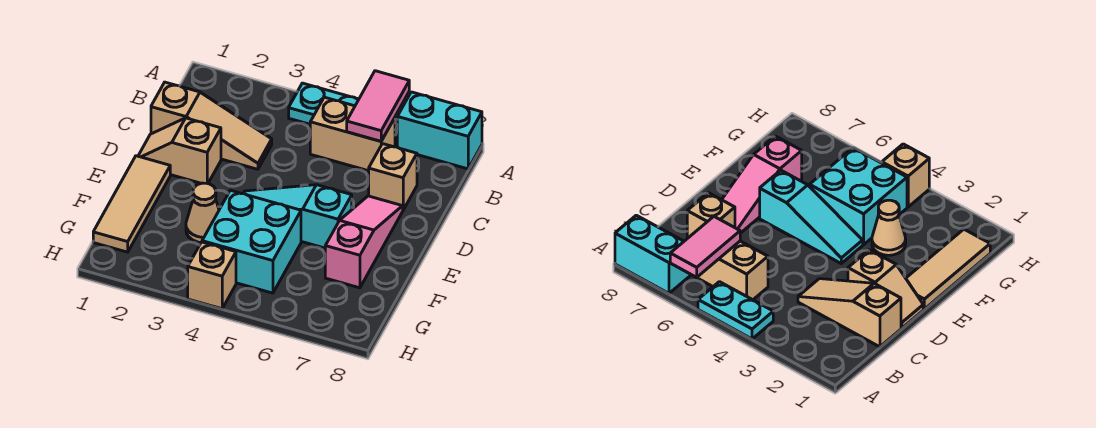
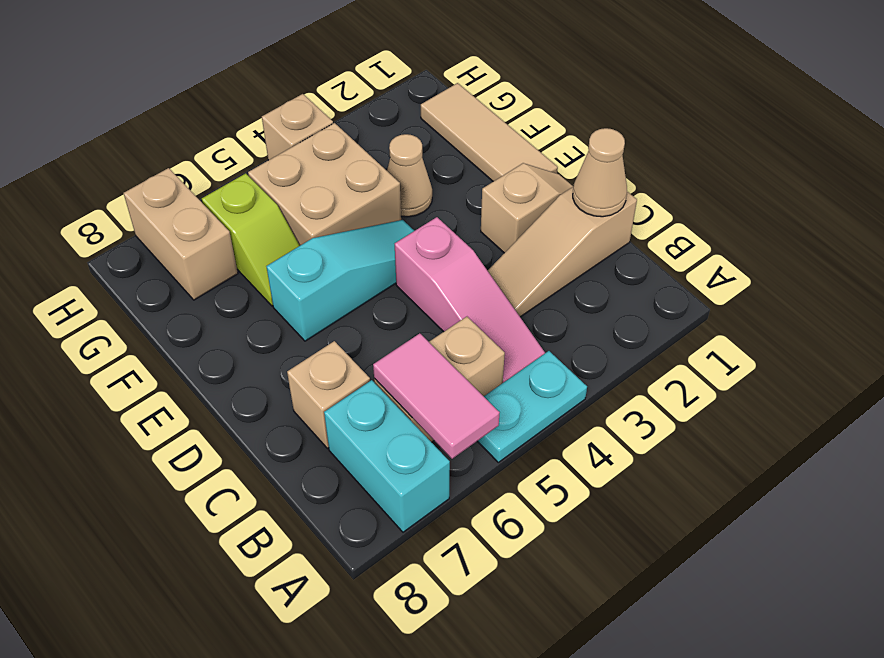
cyan brick A7:A8 level 1 -> cyan brick A7:B7 level 1
none -> tan cone C1 level 2
pink slope D7:F7 level 1 top F -> pink slope B4:D4 level 1 top D
cyan brick F4:G5 level 1 -> tan brick F4:G5 level 1
none -> lime slope F6:G6 level 1 top G
none -> tan brick G7:H7 level 1

